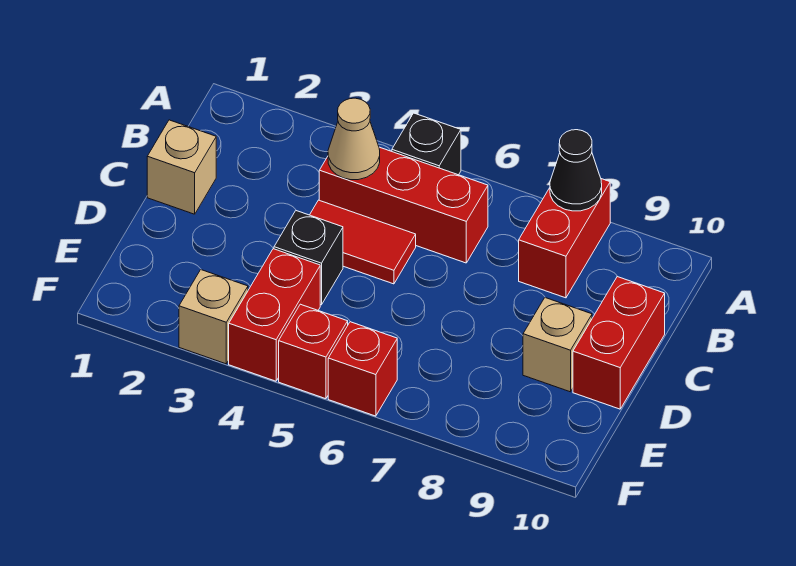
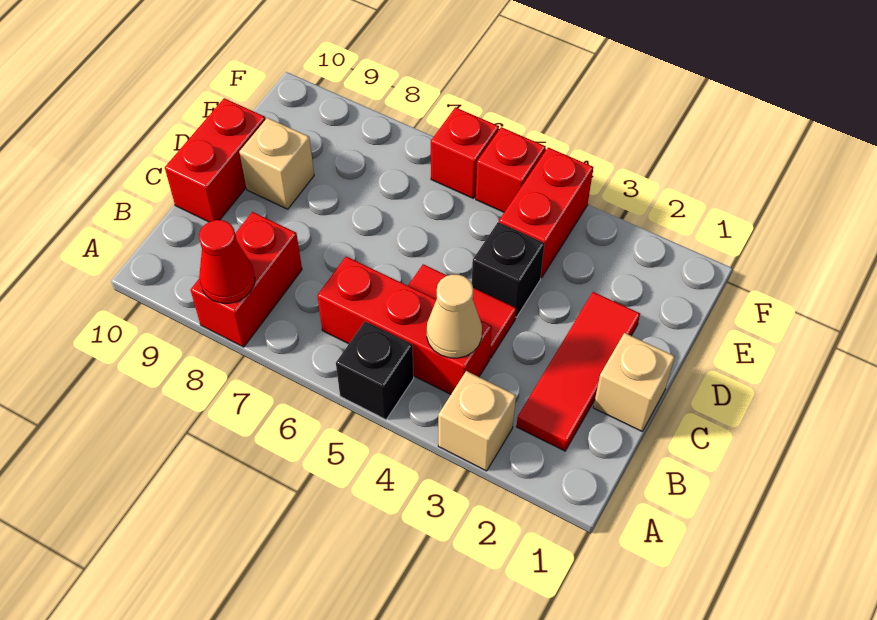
black cone A8 level 2 -> red cone A8 level 2
none -> red tile B2:D2 level 1
tan brick F3 level 1 -> tan brick A3 level 1

